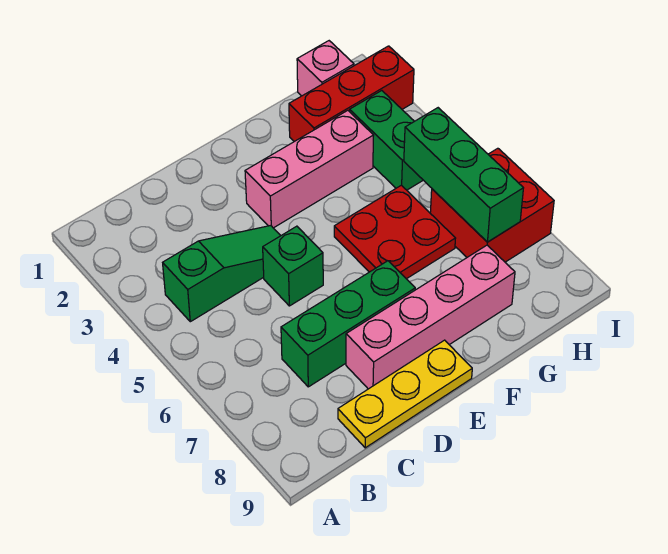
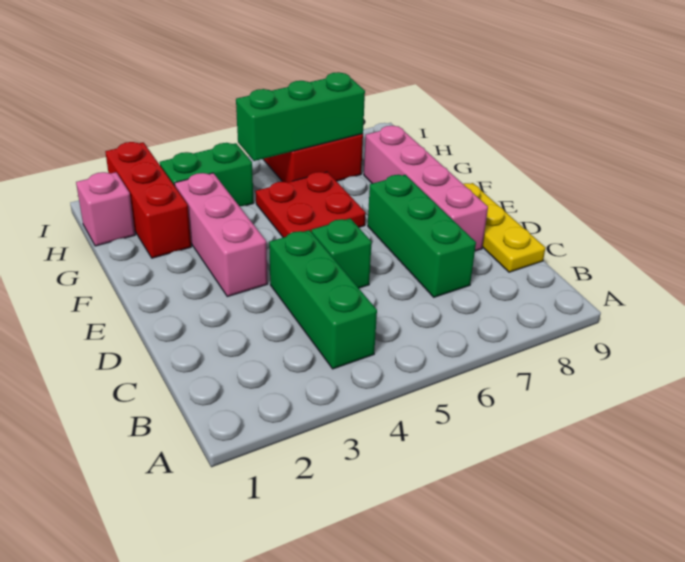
green slope B4:D4 level 1 top B -> green brick B4:D4 level 1

